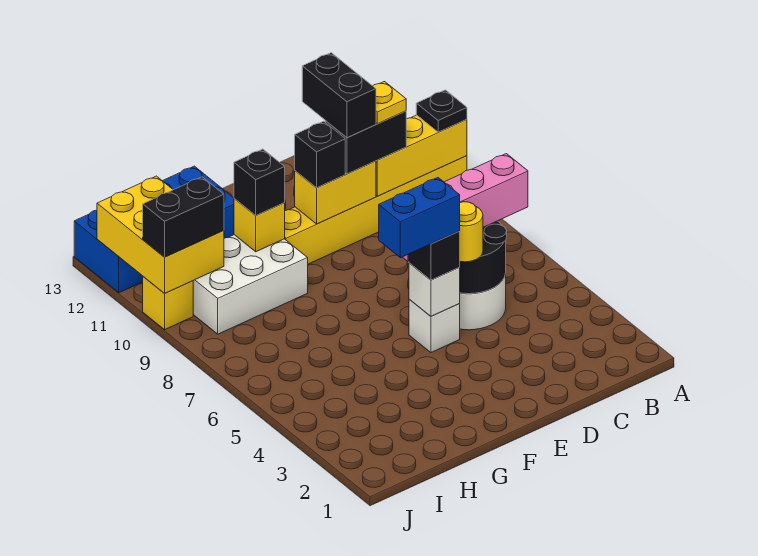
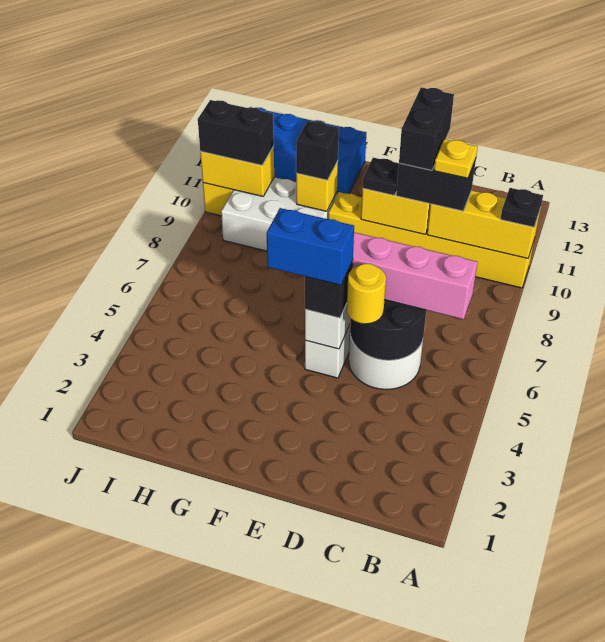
black brick E10 level 3 -> black plate E10 level 3
yellow brick I10:J12 level 2 -> yellow brick I10:J10 level 2

